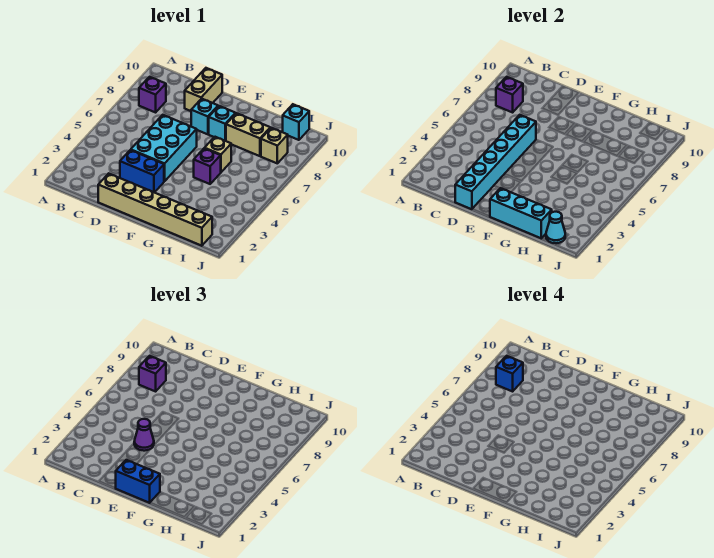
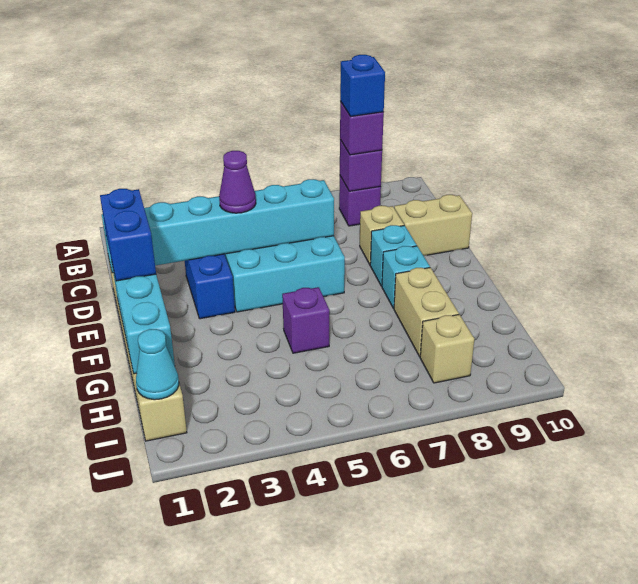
tan brick G6 level 1 -> tan brick D8 level 1
cyan brick I10 level 1 -> none

